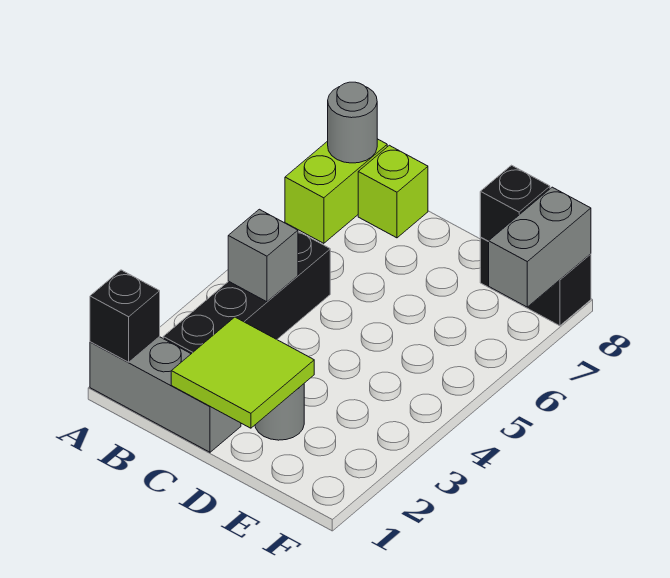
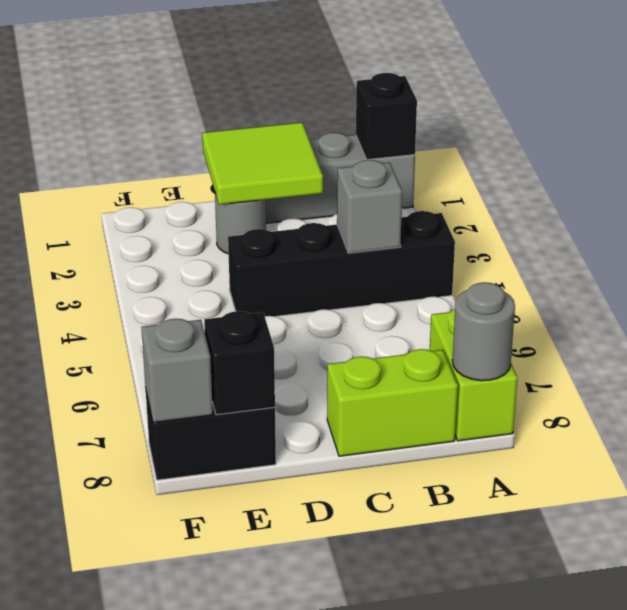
black brick B2:B5 level 1 -> black brick A4:D4 level 1
lime brick B8 level 1 -> lime brick B8:C8 level 1
grey brick F7:F8 level 2 -> grey brick F8 level 2

